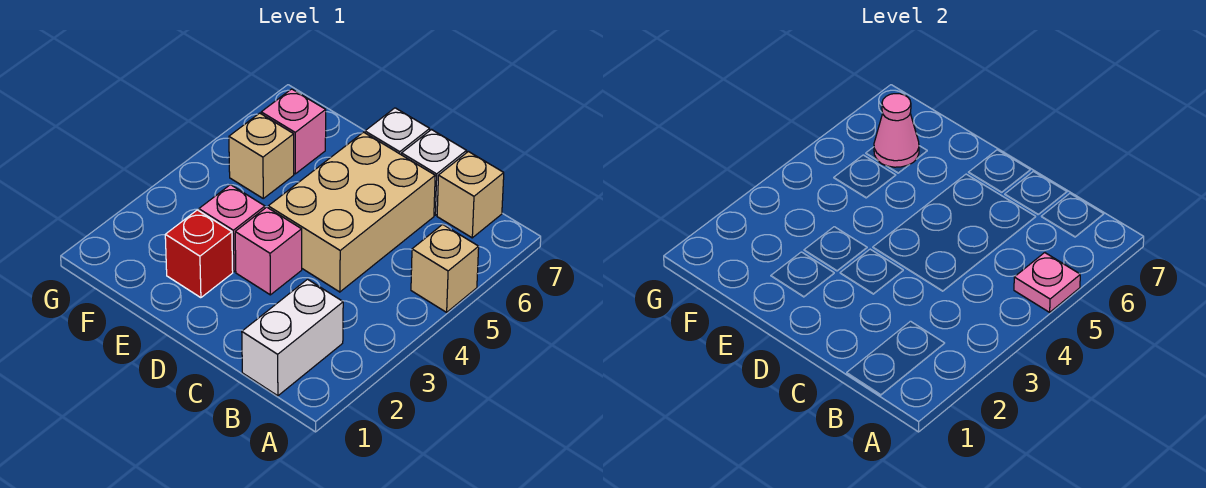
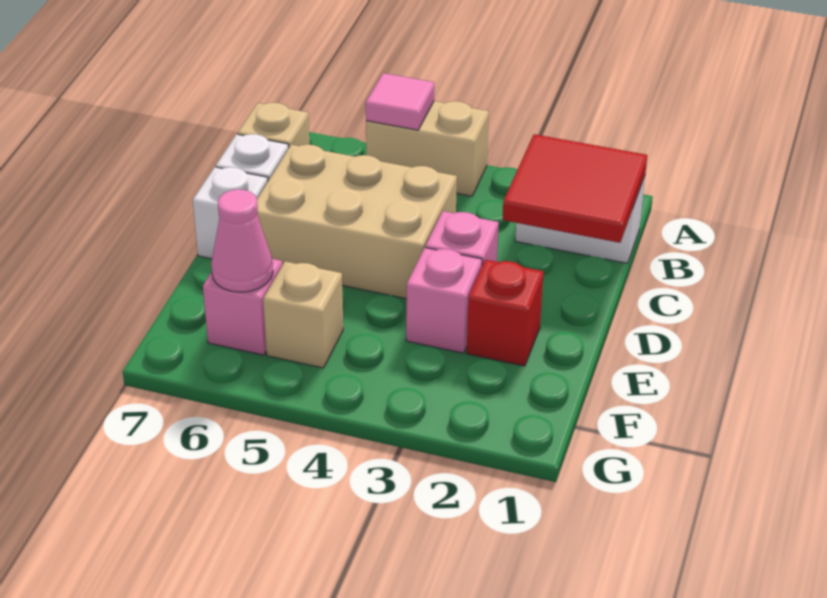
tan brick A5 level 1 -> tan brick A4:A5 level 1
pink plate A5 level 2 -> pink tile A5 level 2
none -> red tile B1:C2 level 2

